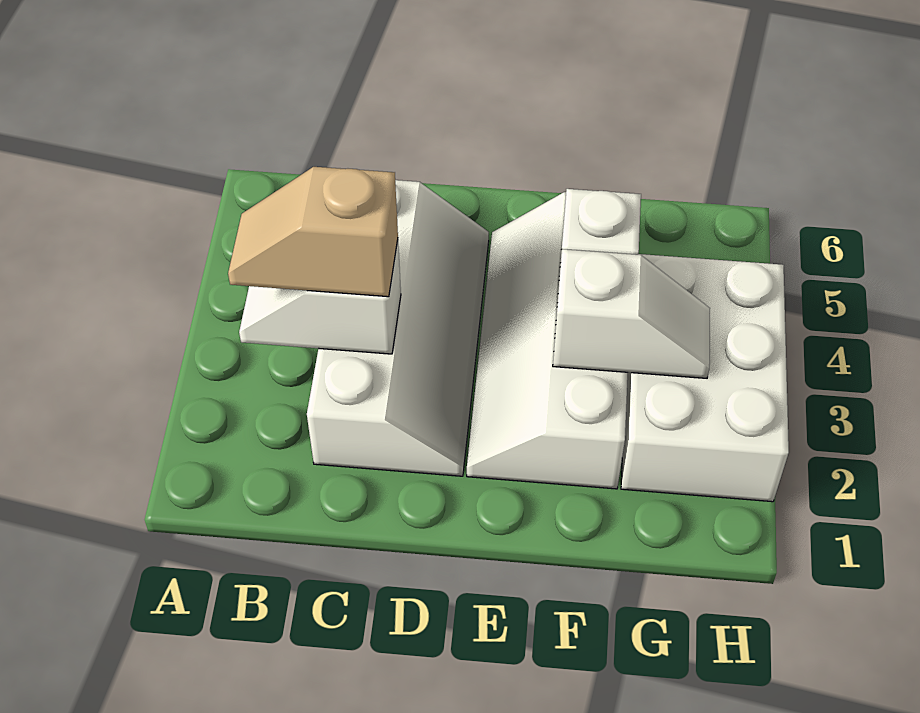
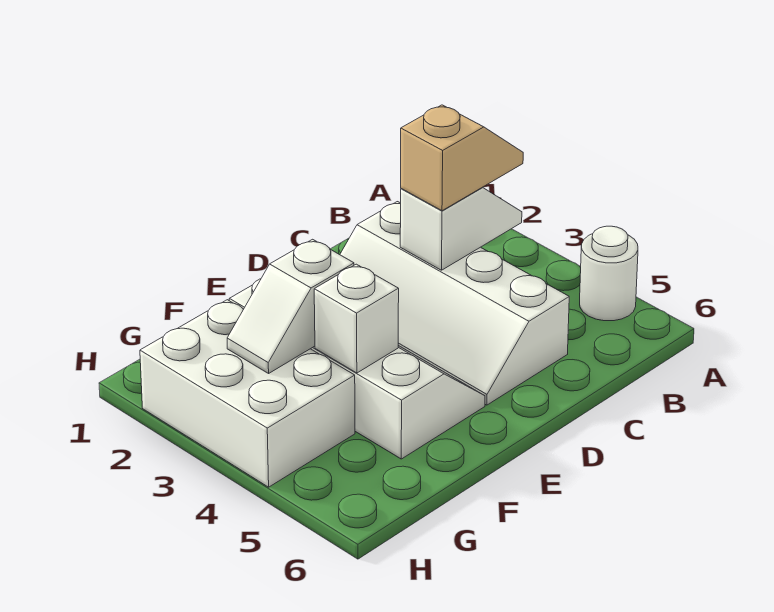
none -> white round brick A5 level 1

